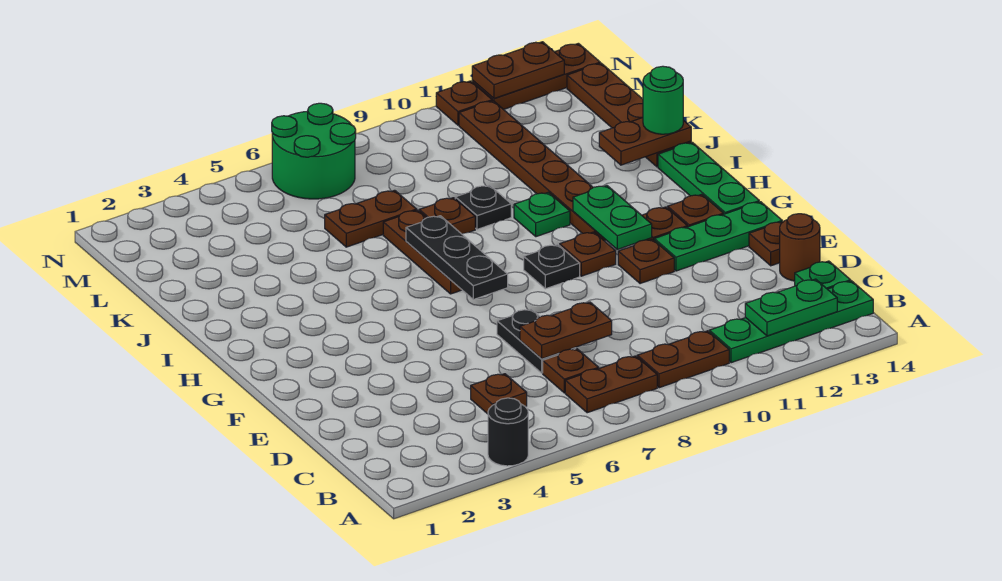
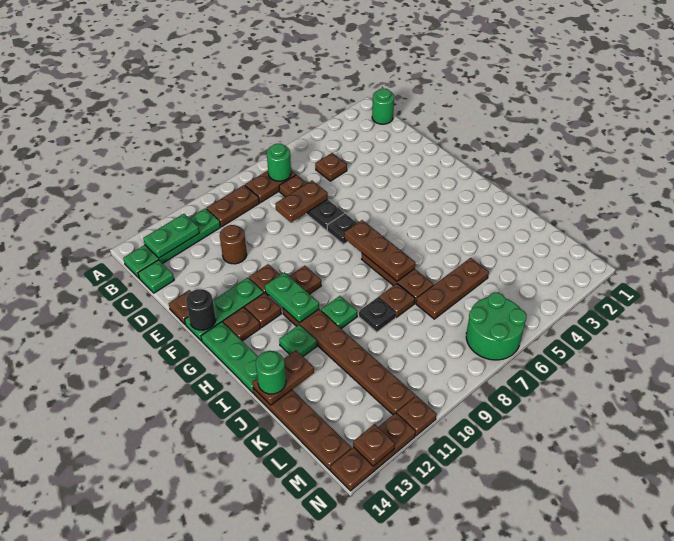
black round brick A4 level 1 -> black round brick F14 level 2
none -> green round brick B1 level 1
none -> green round brick B7 level 2
brown round brick D14 level 1 -> brown round brick D11 level 1
black plate G7:I7 level 2 -> brown plate G7:I7 level 2
black plate G9 level 1 -> black plate F7 level 1
none -> green plate I12 level 1
brown plate K6:K7 level 1 -> brown plate K5:K7 level 1
brown plate N12:N13 level 2 -> brown plate N13 level 2

